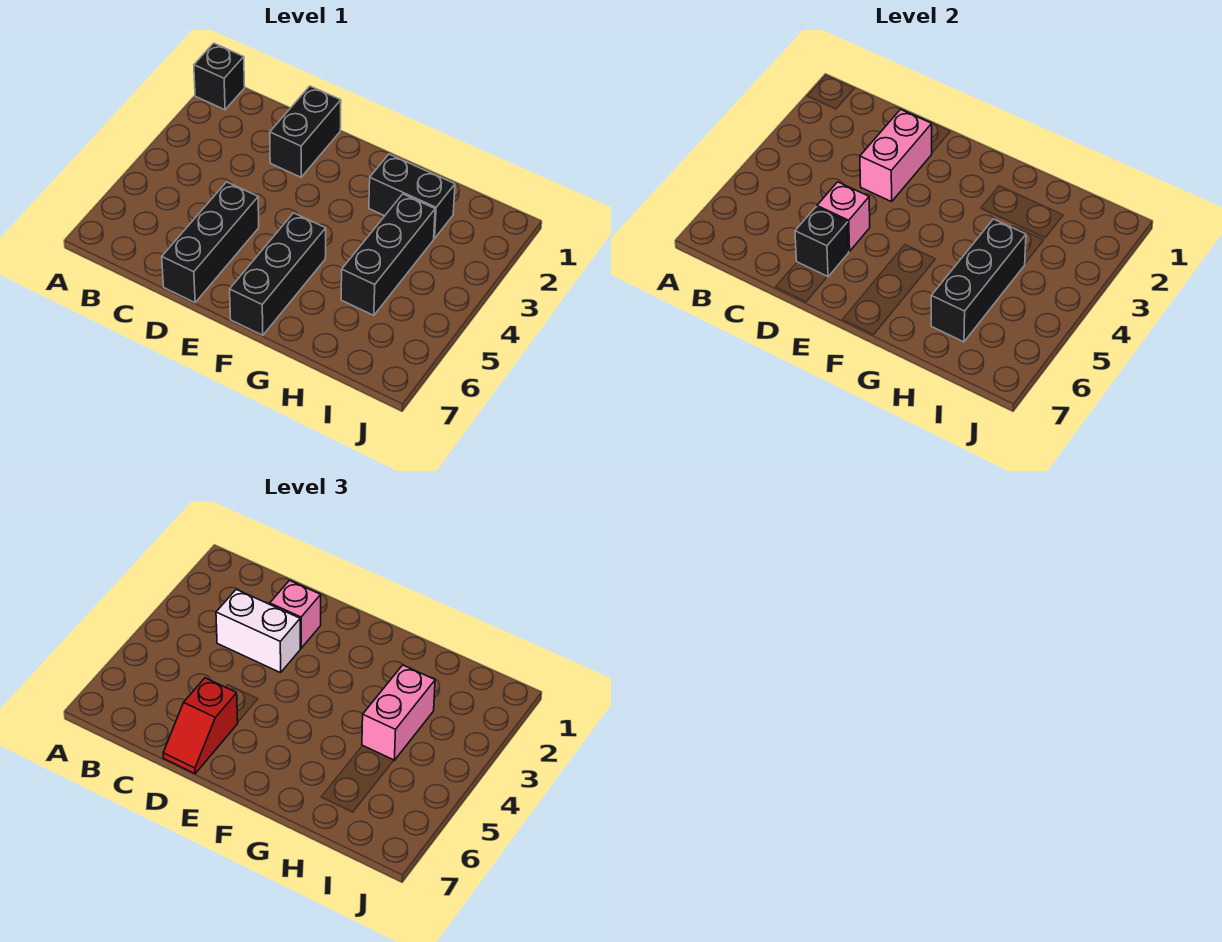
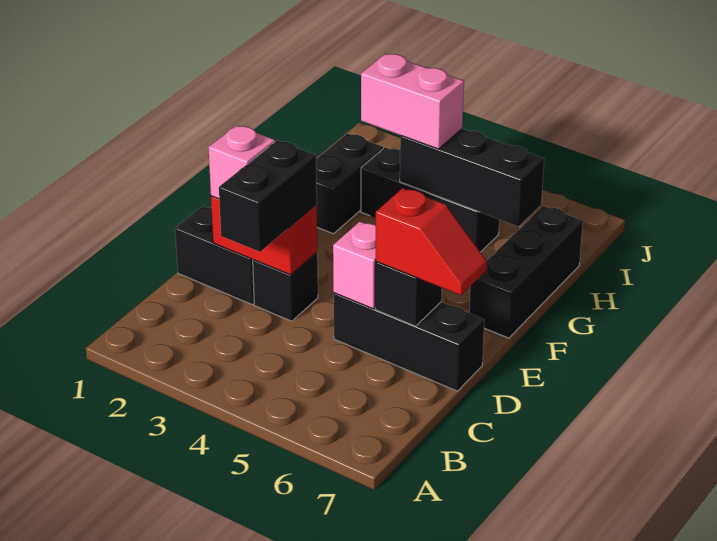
black brick A1 level 1 -> black brick D3 level 1
white brick C3:D3 level 3 -> black brick C3:D3 level 3
pink brick D2:D3 level 2 -> red brick D2:D3 level 2
black brick F5:F7 level 1 -> black brick F7:H7 level 1

